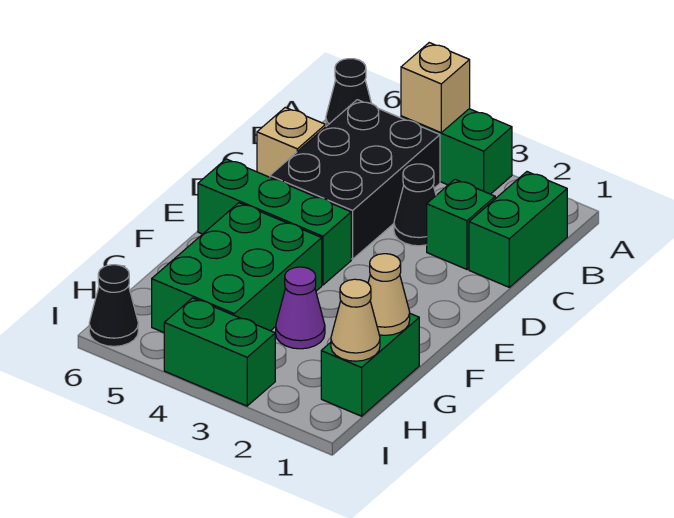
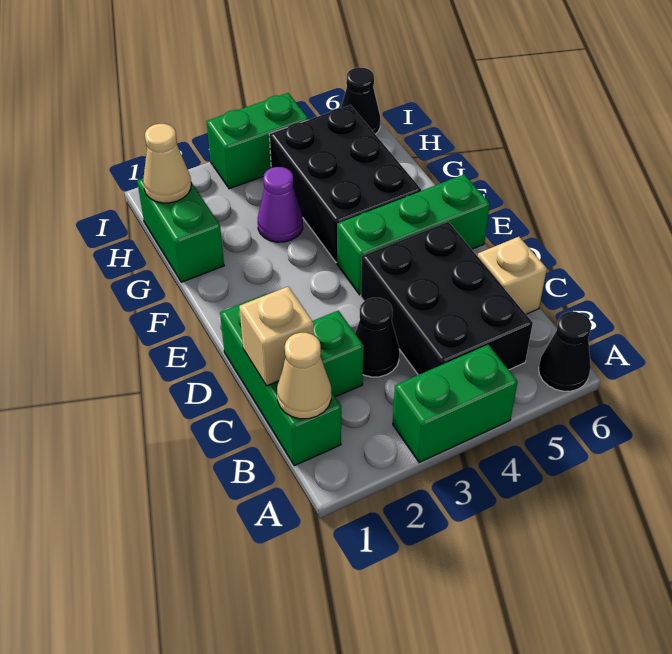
tan brick A4 level 2 -> tan brick C1 level 2
green brick B1:C1 level 1 -> green brick B1:D1 level 1
green brick F4:H5 level 1 -> black brick F4:H5 level 1
tan cone G1 level 2 -> tan cone B1 level 2

